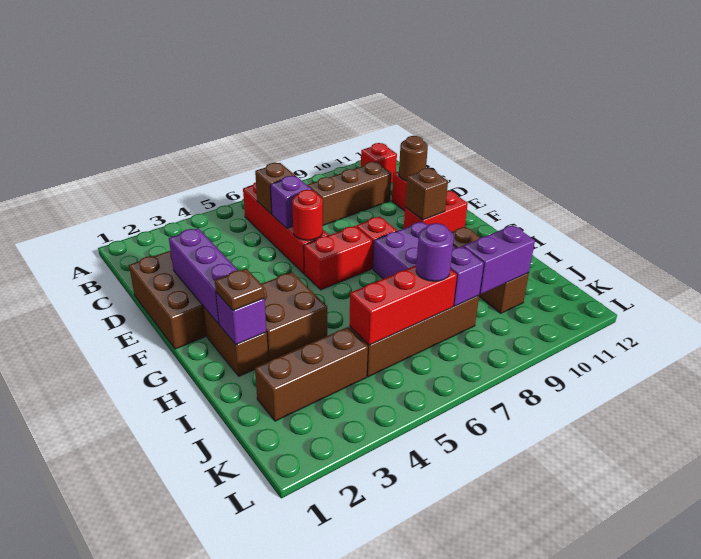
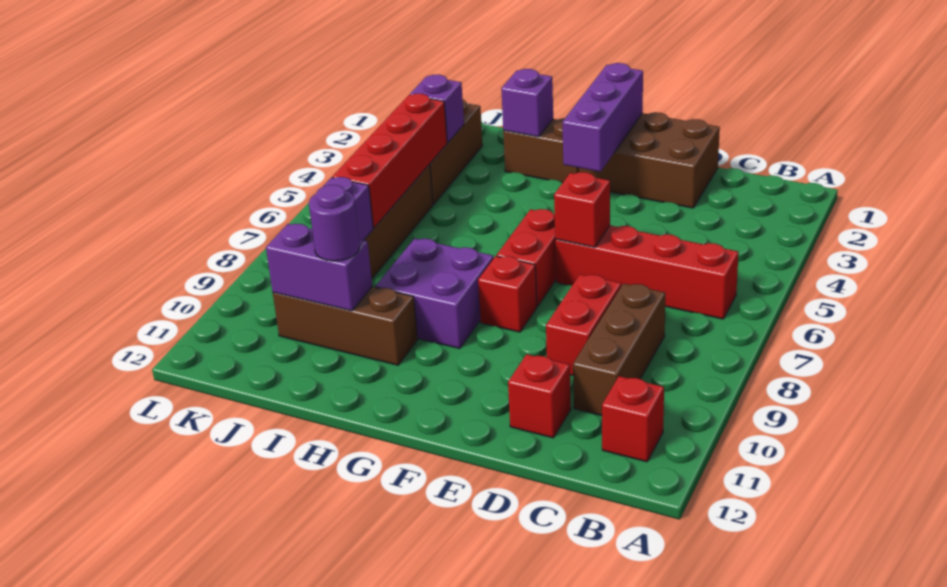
brown brick C6 level 2 -> none
purple brick D6 level 2 -> purple brick J3 level 2
brown round brick D11 level 2 -> none
purple brick E2:G2 level 2 -> purple brick F1:F3 level 2
red round brick E6 level 2 -> red brick E6 level 2
red brick F10:F11 level 1 -> red brick D8:D9 level 1
brown brick F10 level 2 -> none
brown brick G3:H4 level 1 -> none
brown plate H2 level 3 -> none
red brick J5:J7 level 2 -> red brick J4:J7 level 2
purple round brick J7 level 3 -> purple round brick I10 level 3
purple brick J9:J10 level 2 -> purple brick I10:J10 level 2

